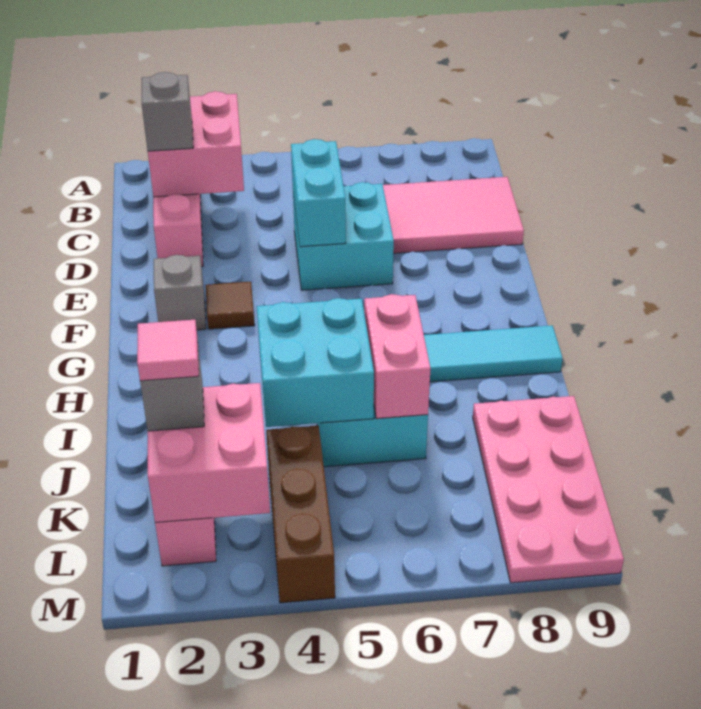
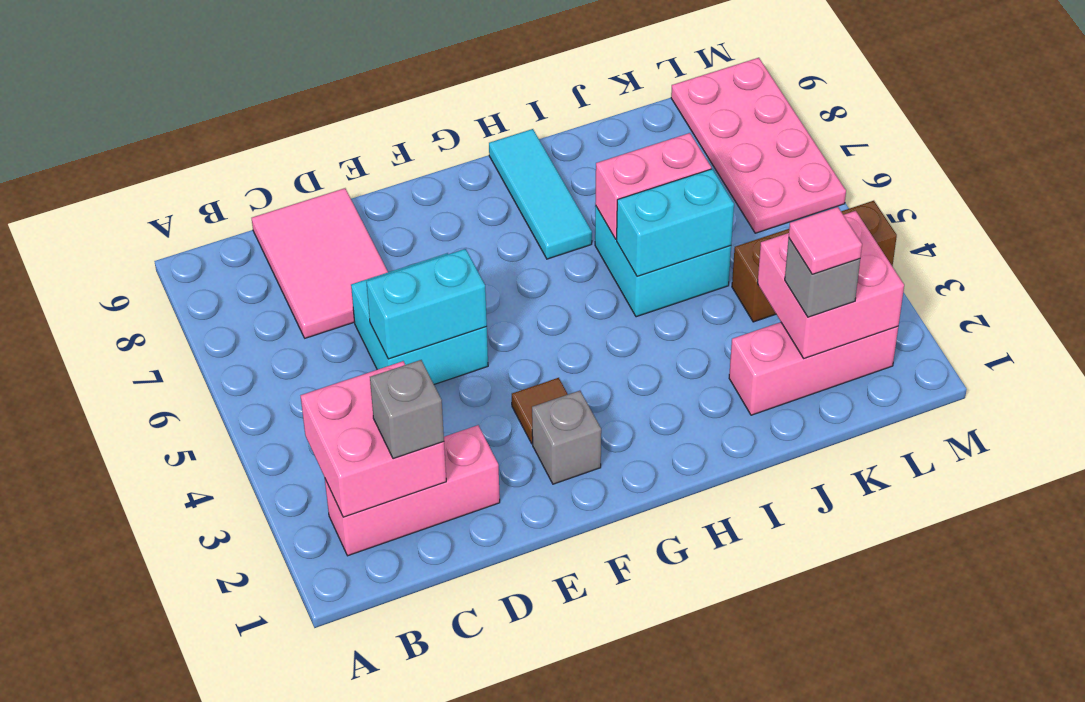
cyan brick I4:J5 level 2 -> cyan brick I5:J5 level 2
pink plate J8:M9 level 1 -> pink plate L6:M9 level 1

